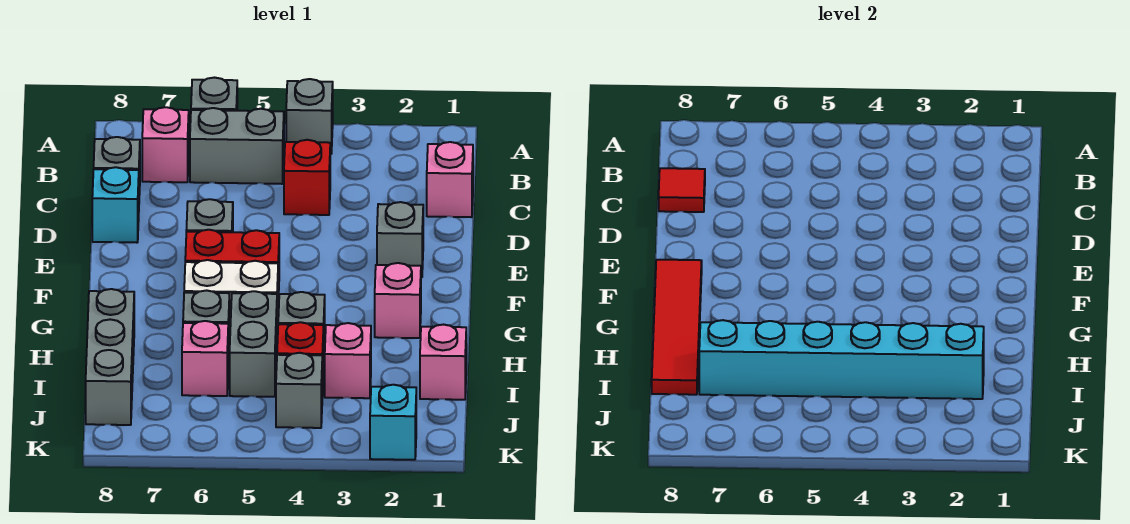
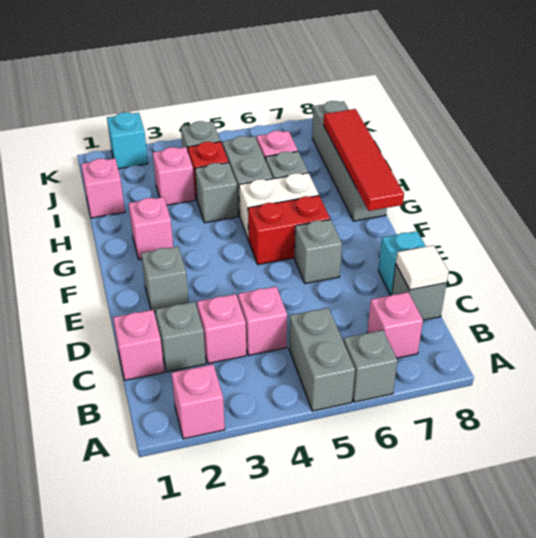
none -> pink brick A2 level 1
grey brick A4 level 1 -> grey brick C2 level 1
grey brick B5:B6 level 1 -> grey brick A5:B5 level 1
none -> pink brick C3 level 1
red brick C4 level 1 -> pink brick C4 level 1
red tile C8 level 2 -> white tile C8 level 2
grey brick H8:J8 level 1 -> grey brick G8:J8 level 1
cyan brick I2:I7 level 2 -> none

